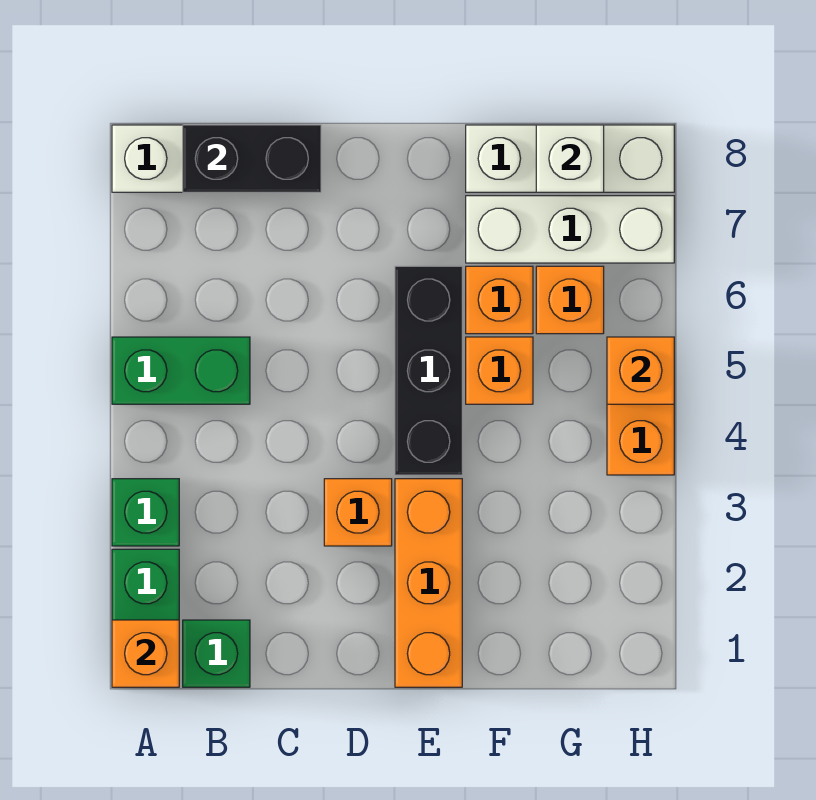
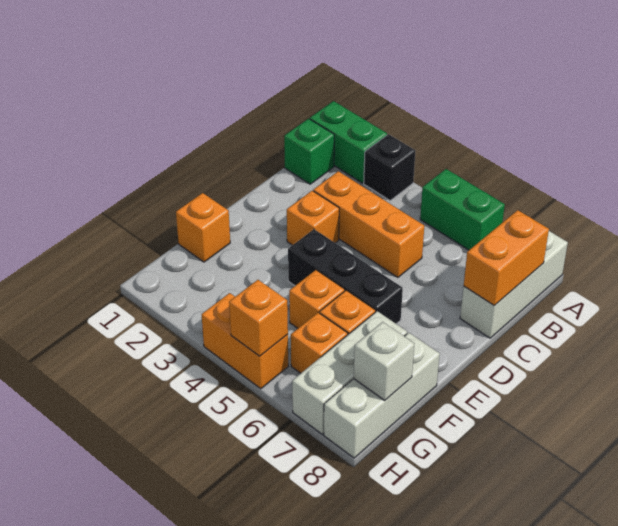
orange brick A1 level 2 -> orange brick F1 level 1
green brick A3 level 1 -> black brick A3 level 1
green brick A5:B5 level 1 -> green brick A5:A6 level 1
black brick B8:C8 level 2 -> orange brick B8:C8 level 2
orange brick E1:E3 level 1 -> orange brick C3:C5 level 1

